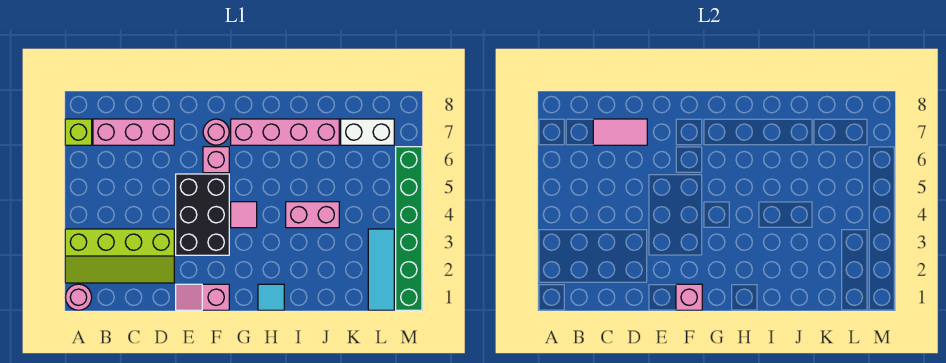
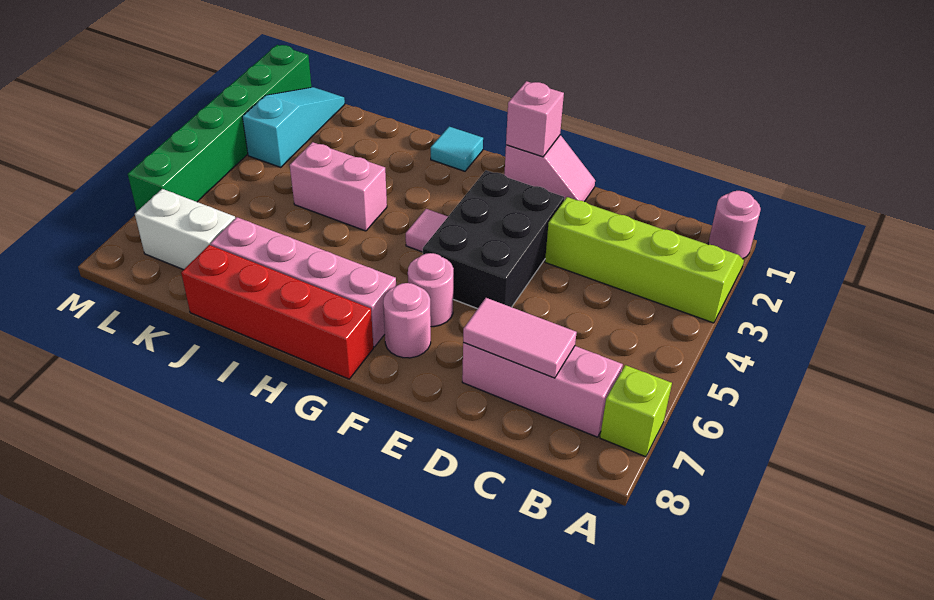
pink brick F6 level 1 -> pink round brick F6 level 1
none -> red brick G8:J8 level 1
cyan tile L1:L3 level 1 -> cyan slope L1:L3 level 1 top 3

